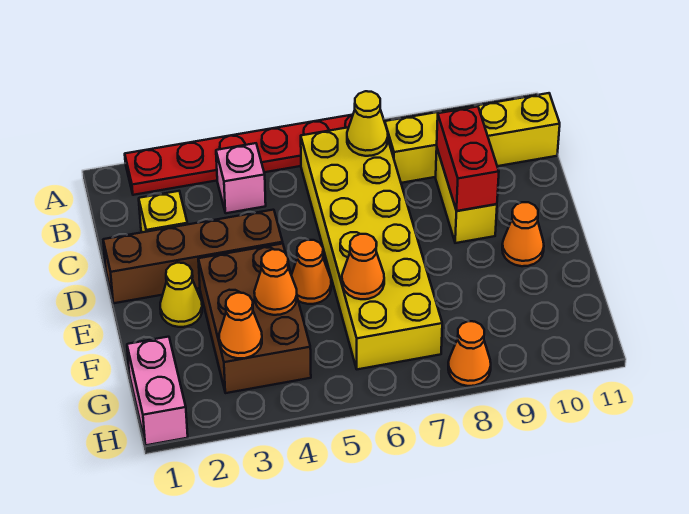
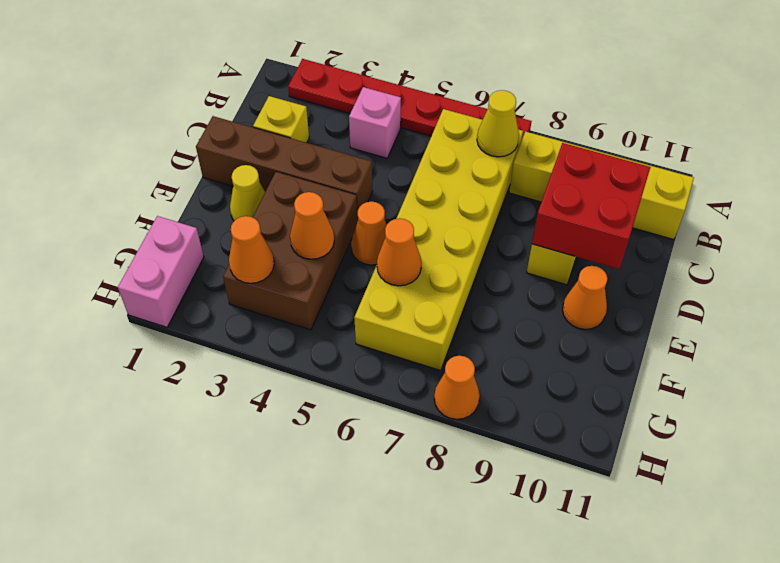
red brick C9:D9 level 2 -> red brick C9:D10 level 2

